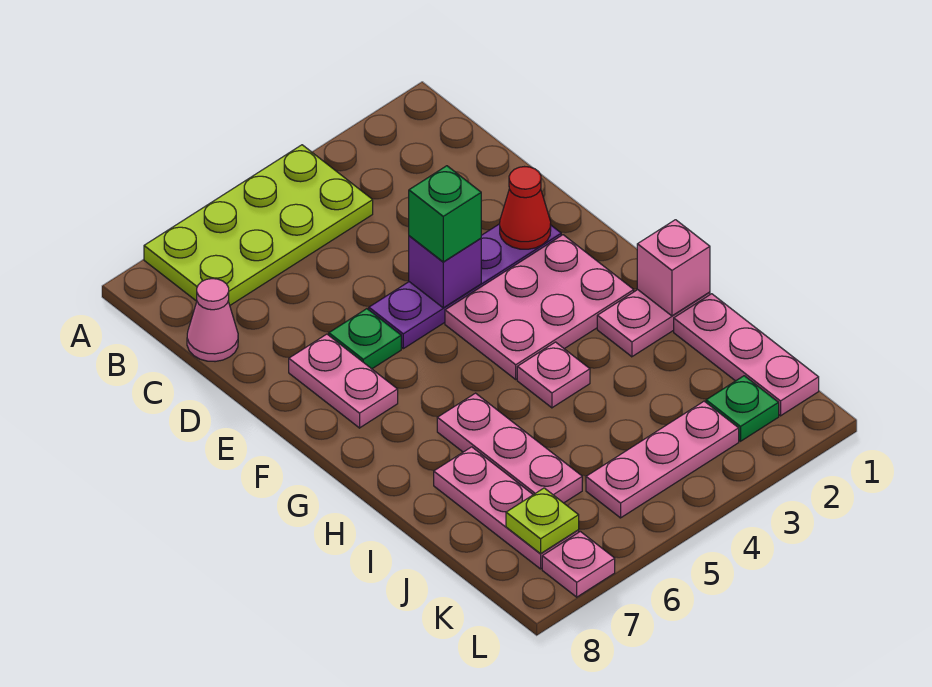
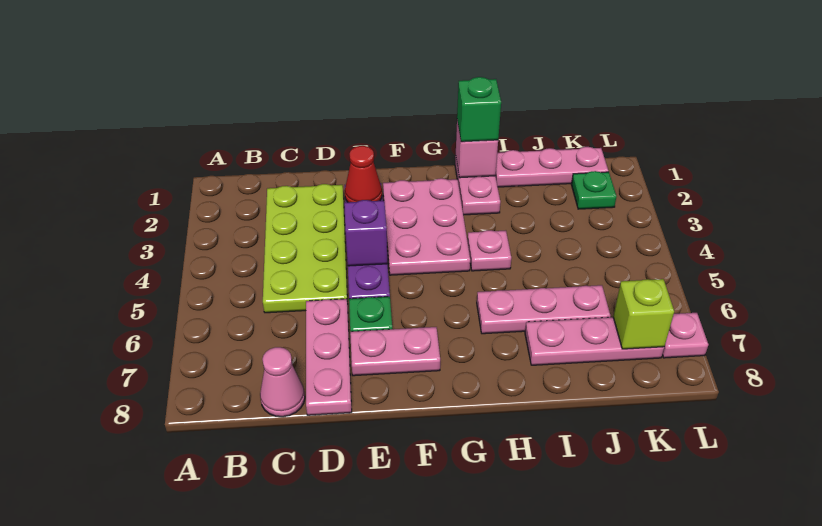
lime plate A4:B7 level 1 -> lime plate C2:D5 level 1
green brick E4 level 3 -> green brick H1 level 3
pink plate K3:K5 level 1 -> pink plate D6:D8 level 1
lime plate K7 level 2 -> lime brick K7 level 2

